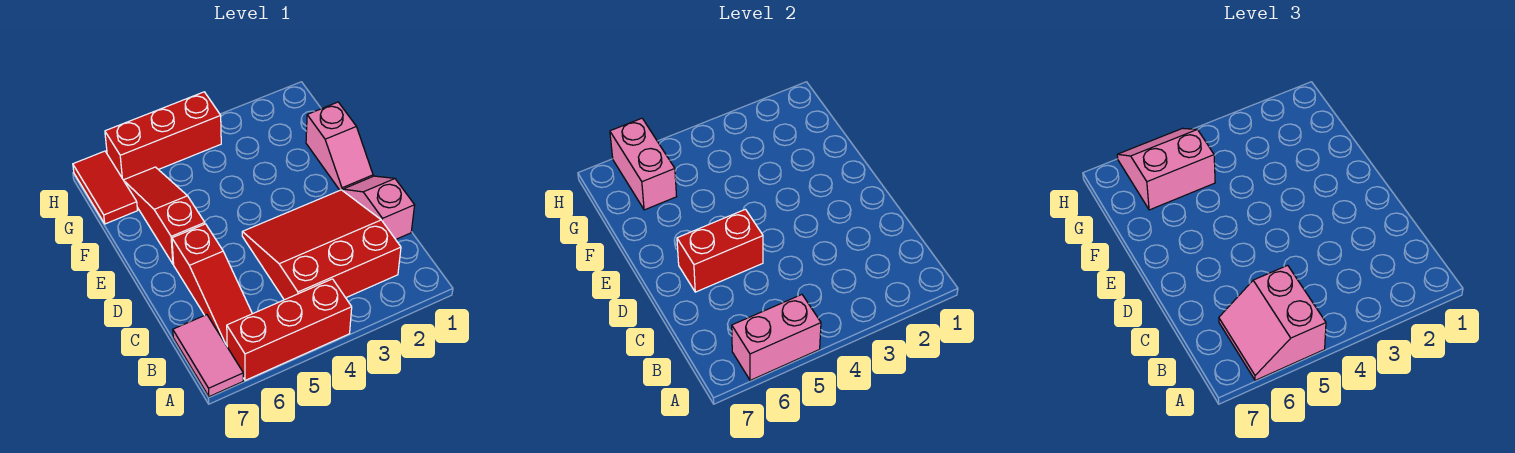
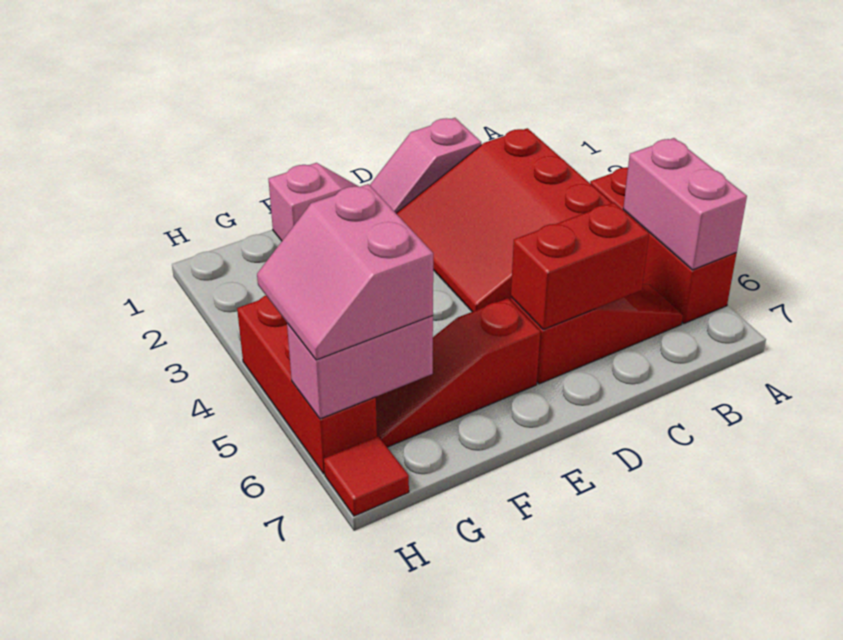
pink slope A5:B6 level 3 top 5 -> none
pink tile A7:B7 level 1 -> none
red brick D5:D6 level 2 -> red brick C6:D6 level 2
red tile G7:H7 level 1 -> red tile H7 level 1

